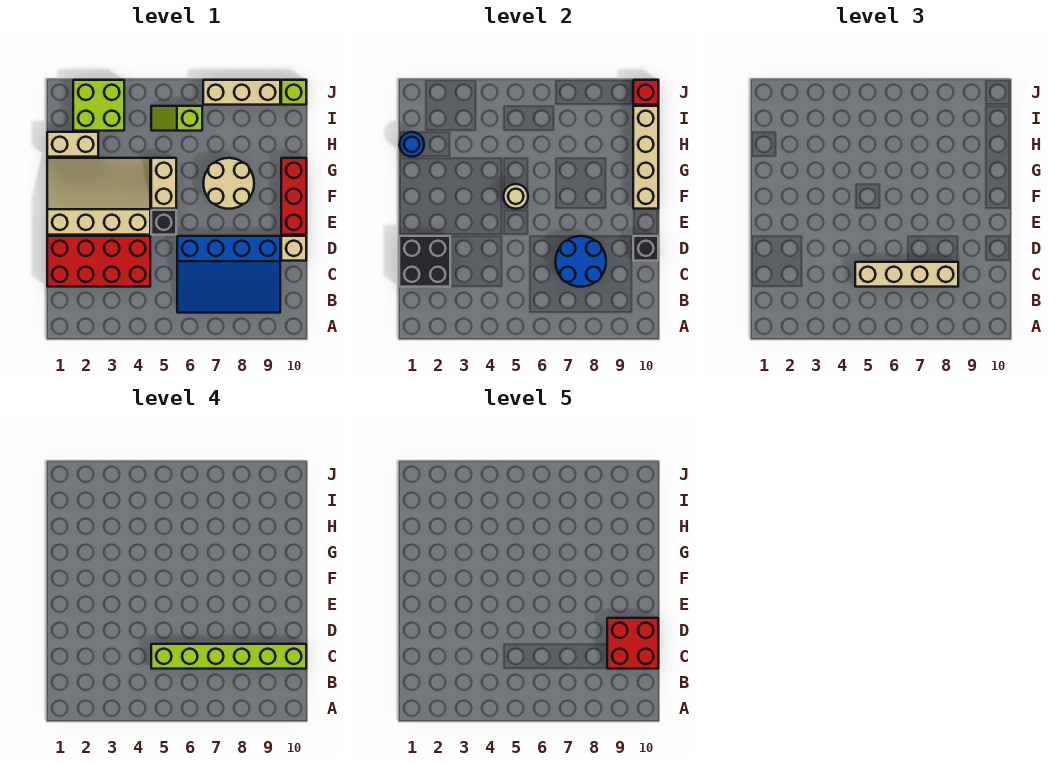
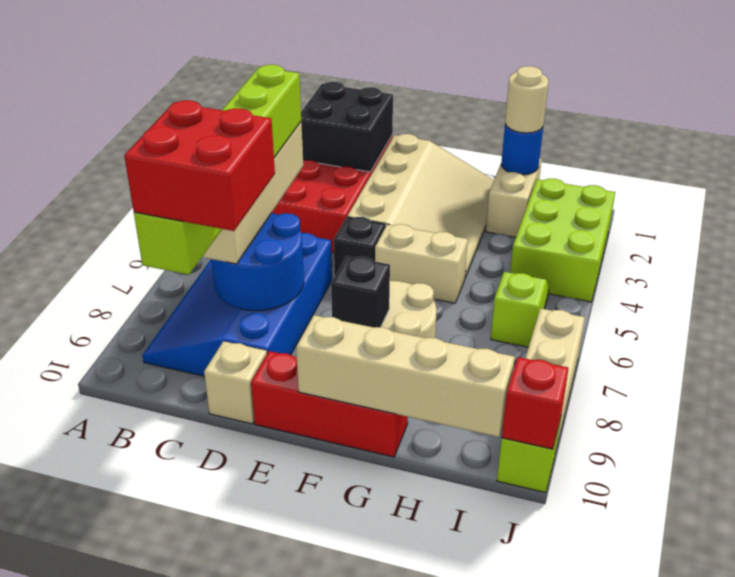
black brick D10 level 2 -> black brick F8 level 2
tan round brick F5 level 2 -> tan round brick H1 level 3
lime brick I2:J3 level 1 -> lime brick I2:J4 level 1

